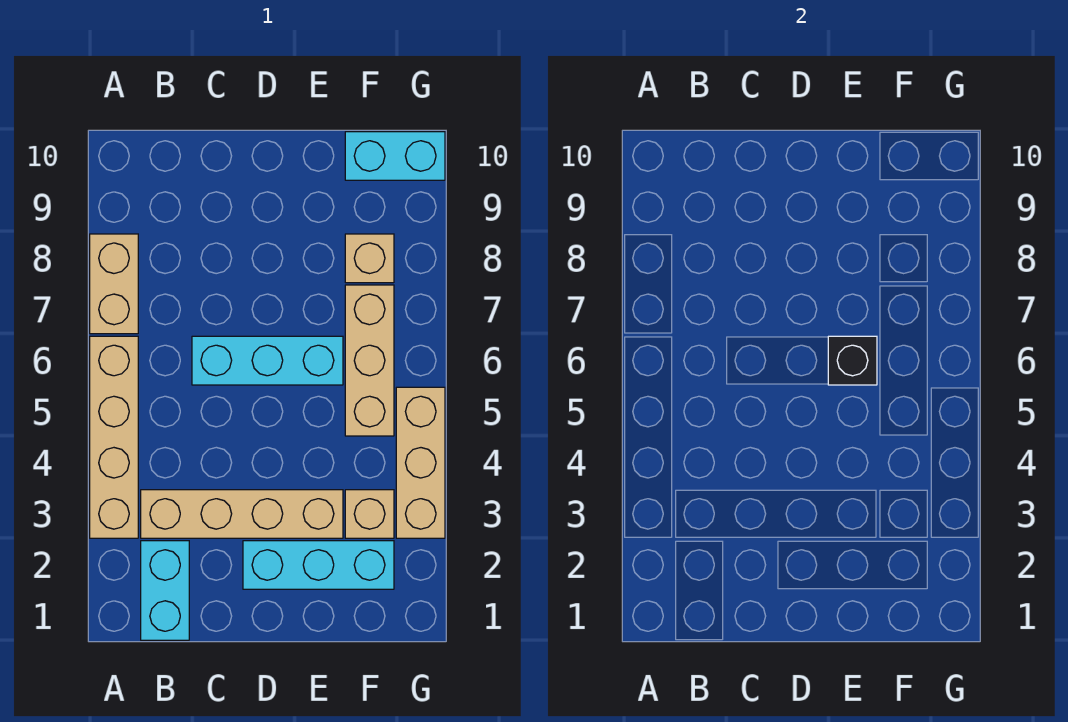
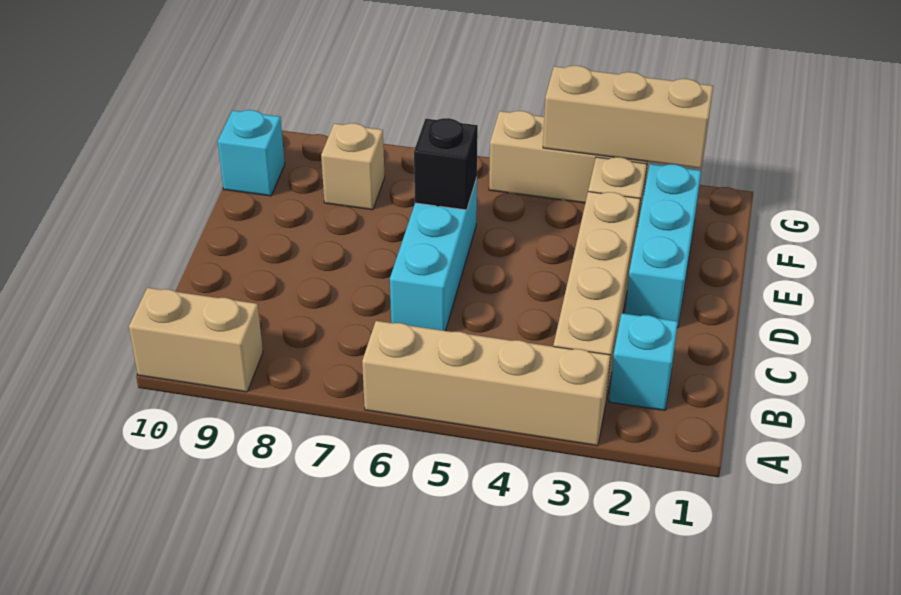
tan brick A7:A8 level 1 -> tan brick A9:A10 level 1
cyan brick B1:B2 level 1 -> cyan brick B2 level 1
tan brick F5:F7 level 1 -> tan brick G2:G4 level 2
cyan brick F10:G10 level 1 -> cyan brick F10 level 1

